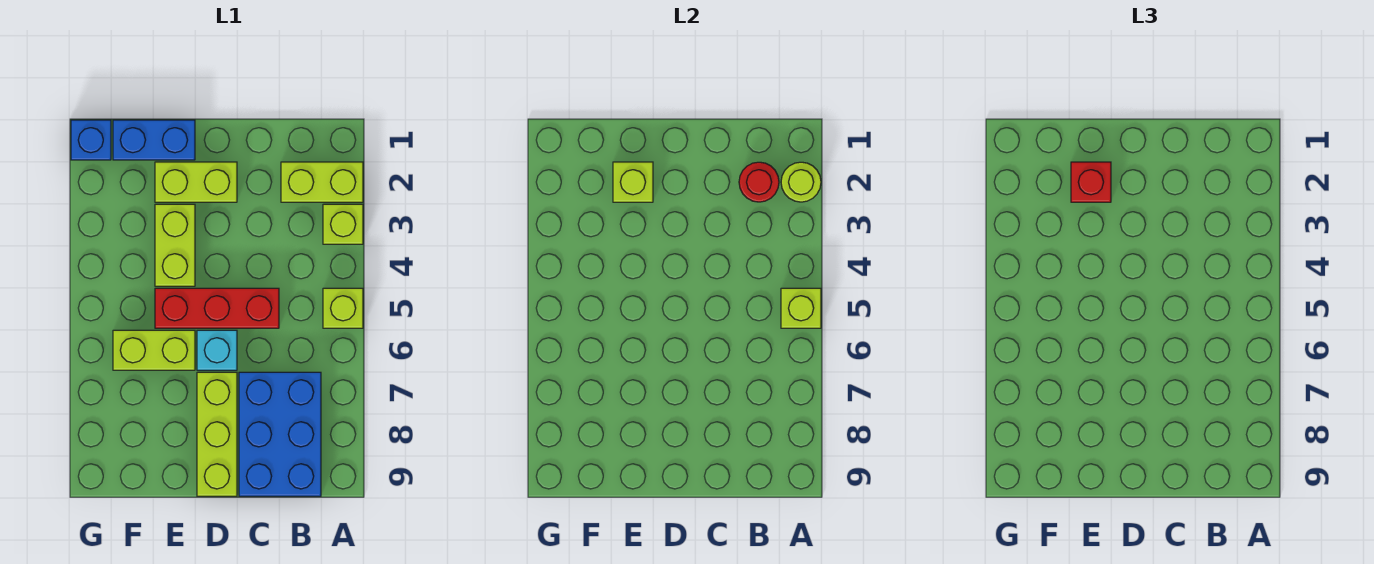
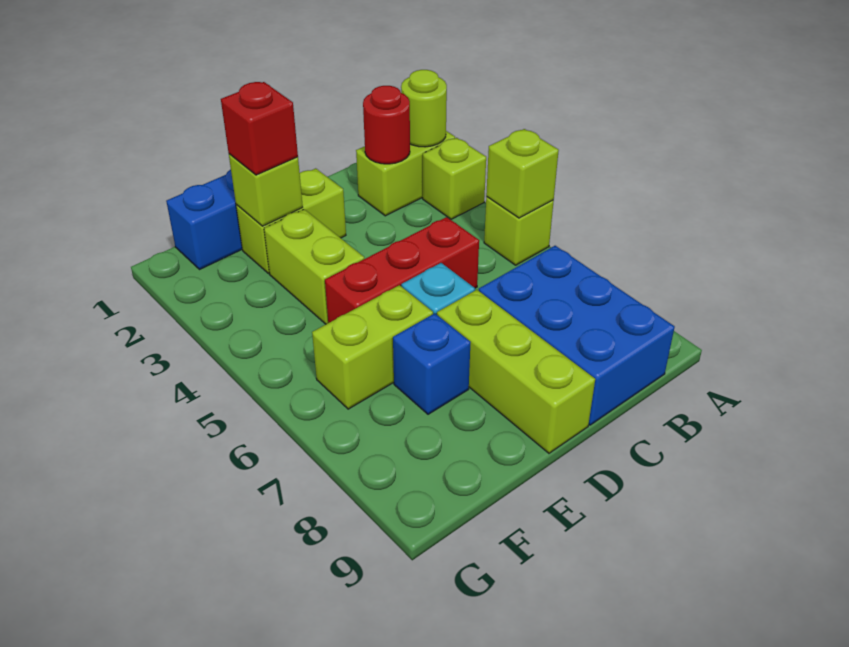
blue brick G1 level 1 -> blue brick E7 level 1

